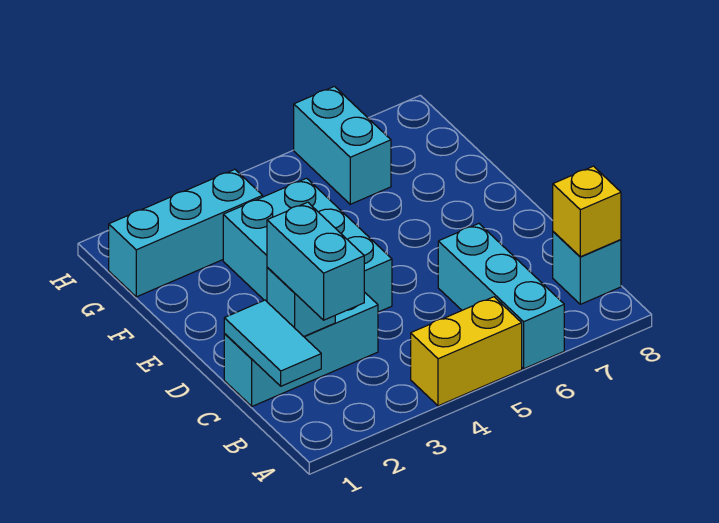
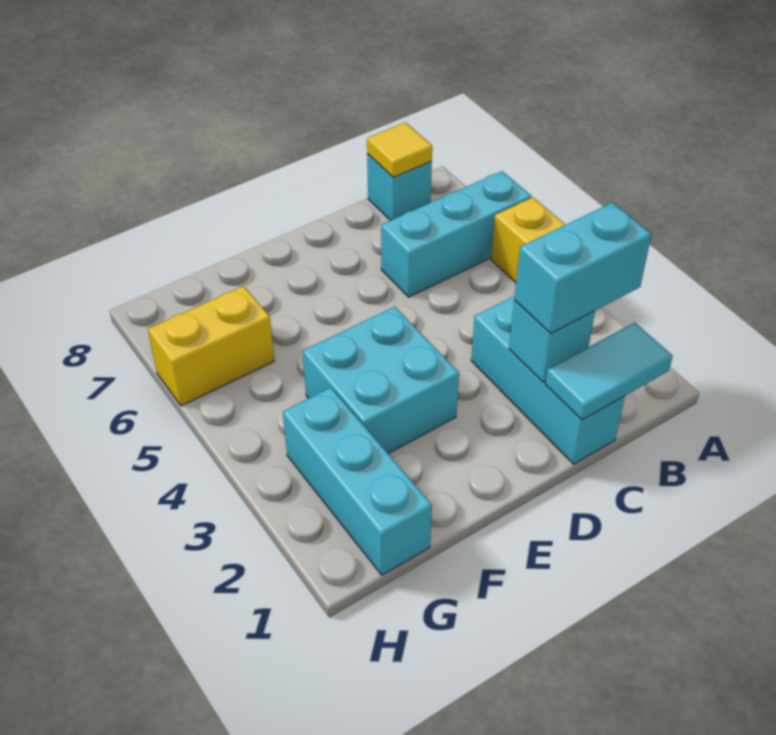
yellow brick B8 level 2 -> yellow tile B8 level 2
cyan brick D3:F4 level 1 -> cyan brick E3:F4 level 1
cyan brick G6:H6 level 1 -> yellow brick G6:H6 level 1

